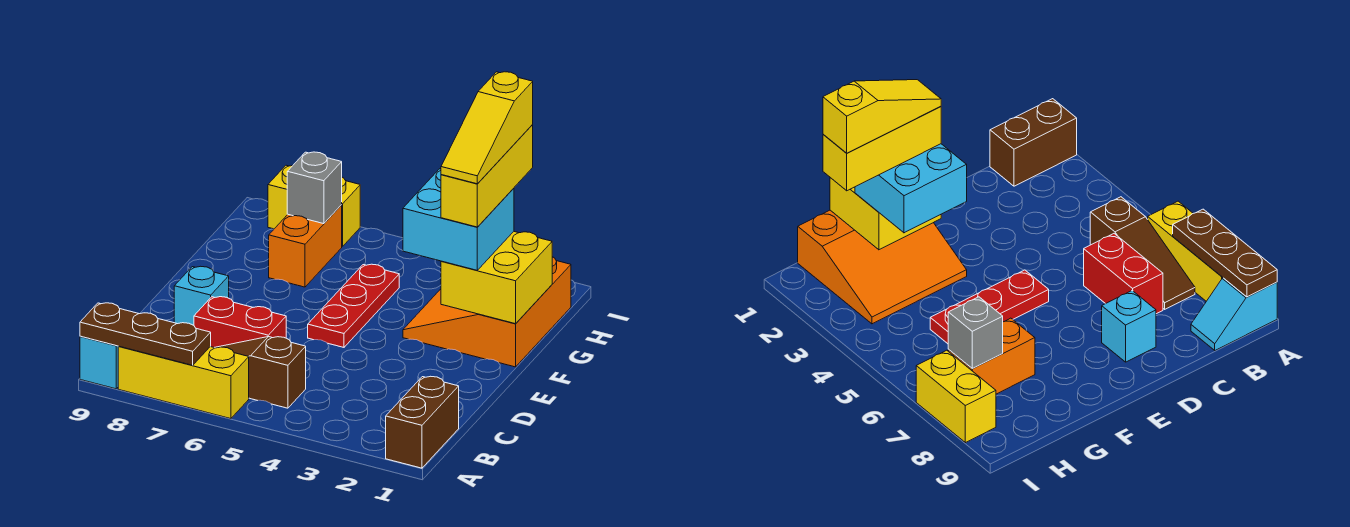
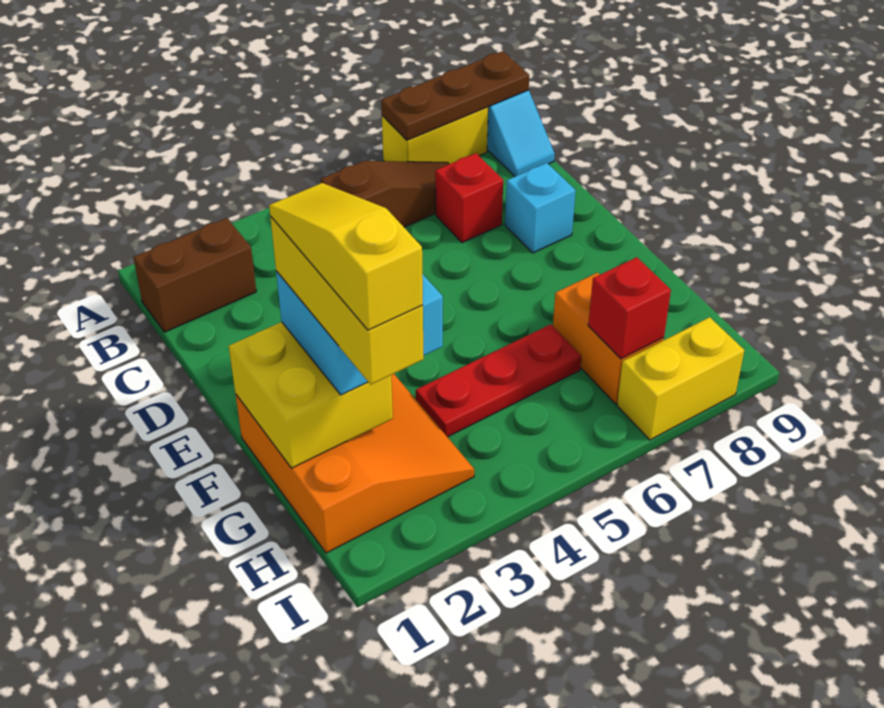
brown brick A1:B1 level 1 -> brown brick B1:B2 level 1
yellow brick A6:A8 level 1 -> yellow brick A7:A8 level 1
red brick C6:C7 level 1 -> red brick C7 level 1
red plate E5:G5 level 1 -> red plate G4:G6 level 1
grey brick H7 level 2 -> red brick H7 level 2

